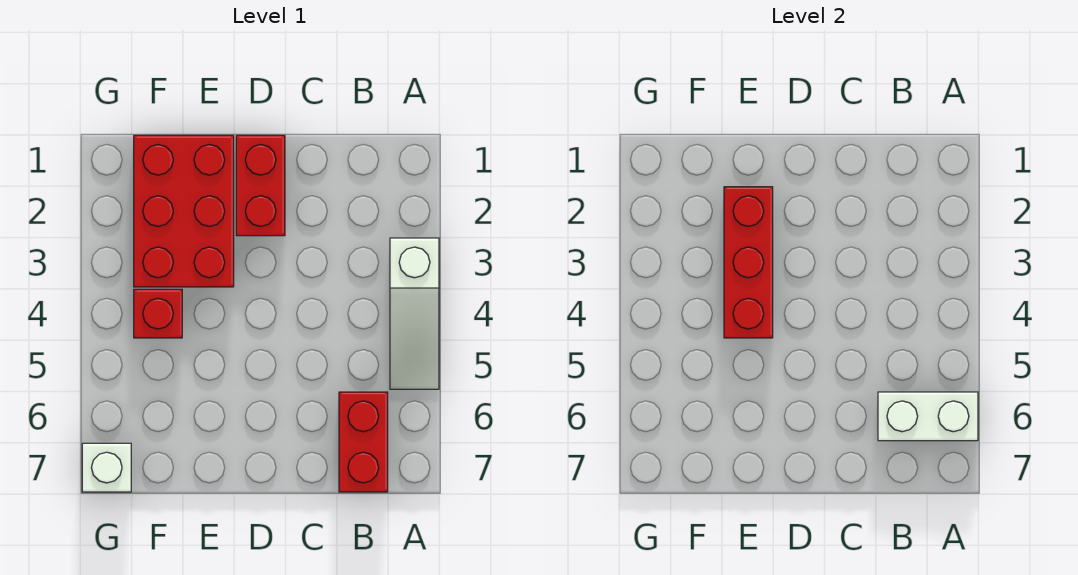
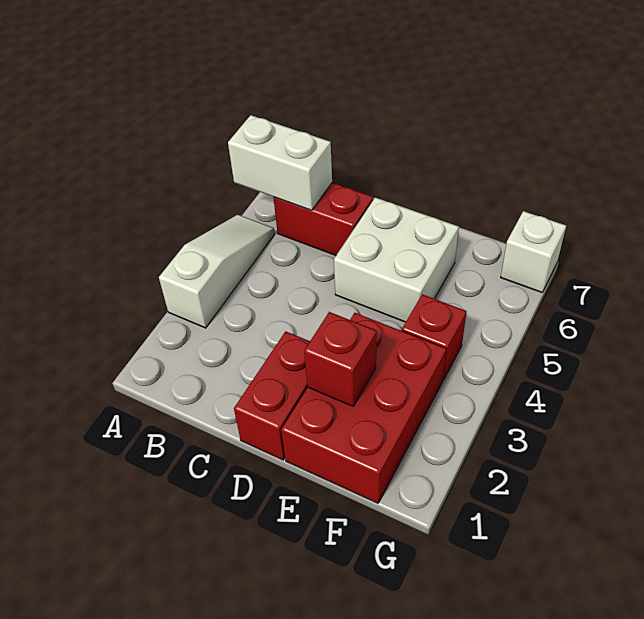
red brick B6:B7 level 1 -> red brick B6:C6 level 1
none -> white brick D5:E6 level 1
red brick E2:E4 level 2 -> red brick E2 level 2

